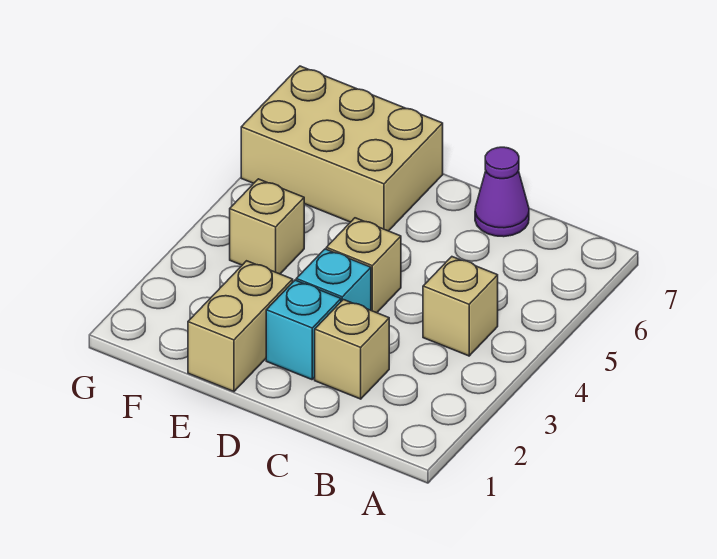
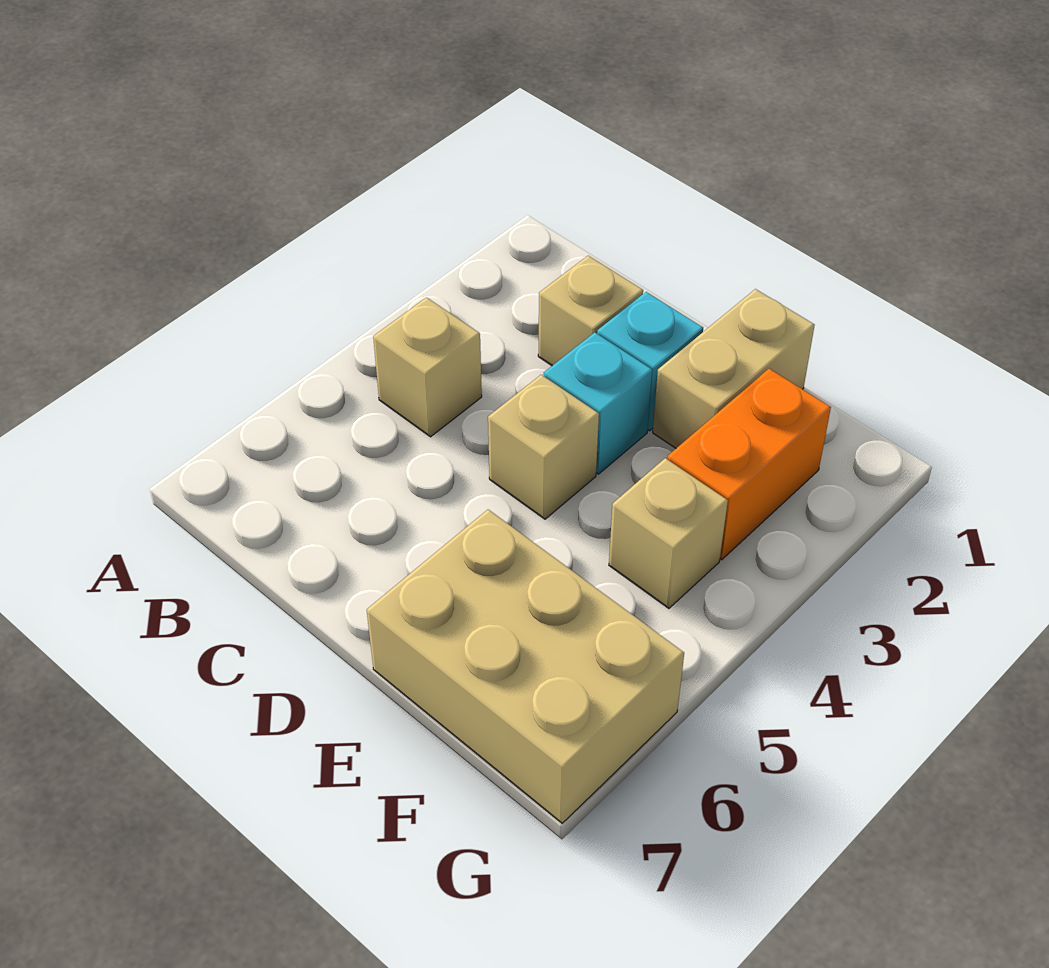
purple cone C7 level 1 -> none
none -> orange brick F2:F3 level 1

